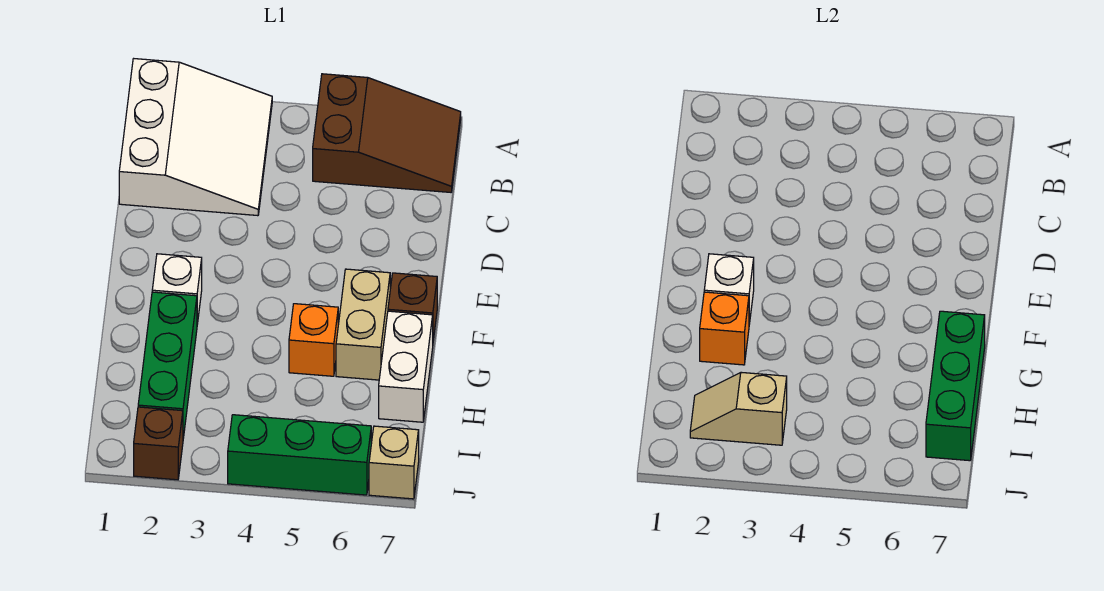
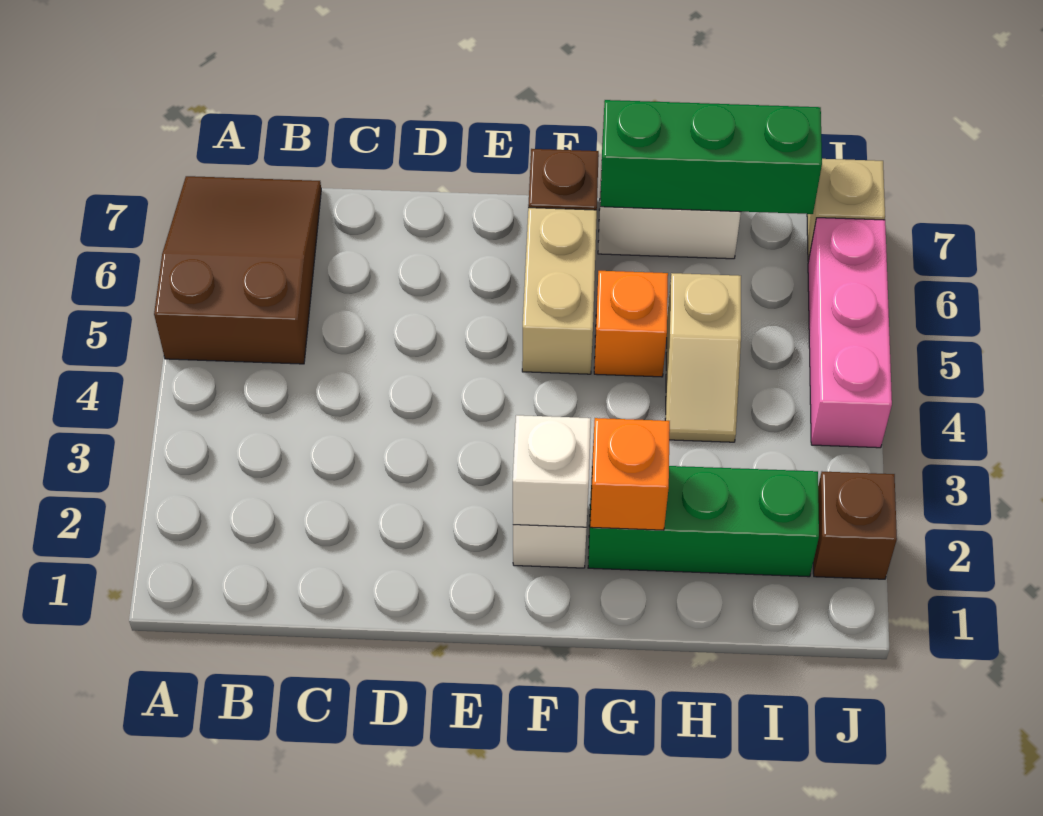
white slope A1:C3 level 1 top 1 -> none
tan brick F6:G6 level 1 -> tan brick F5:F6 level 1
tan slope I2:I3 level 2 top 3 -> tan slope H4:H5 level 1 top 5
green brick J4:J6 level 1 -> pink brick J4:J6 level 1

